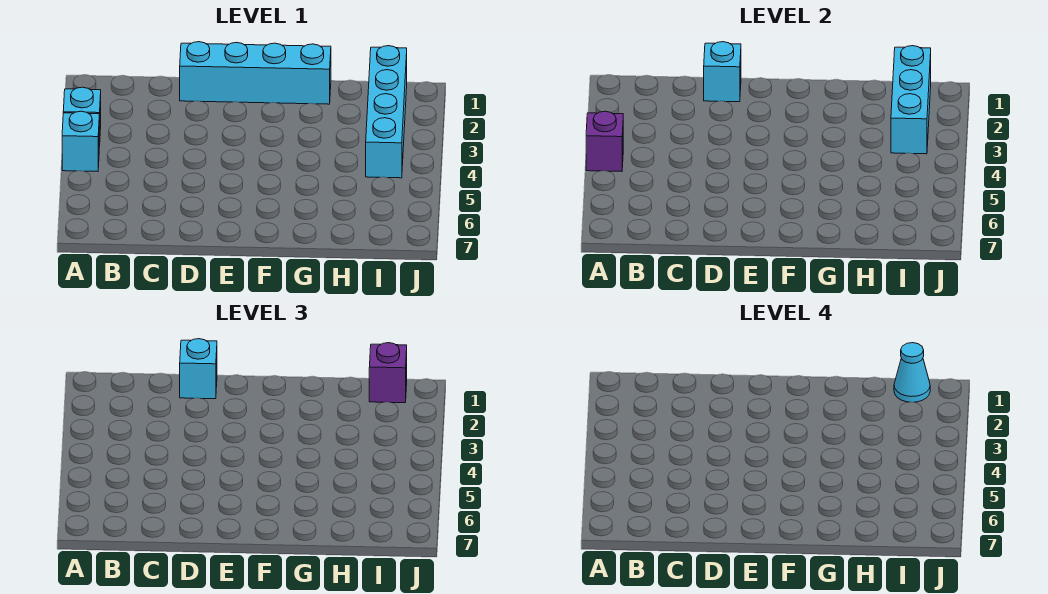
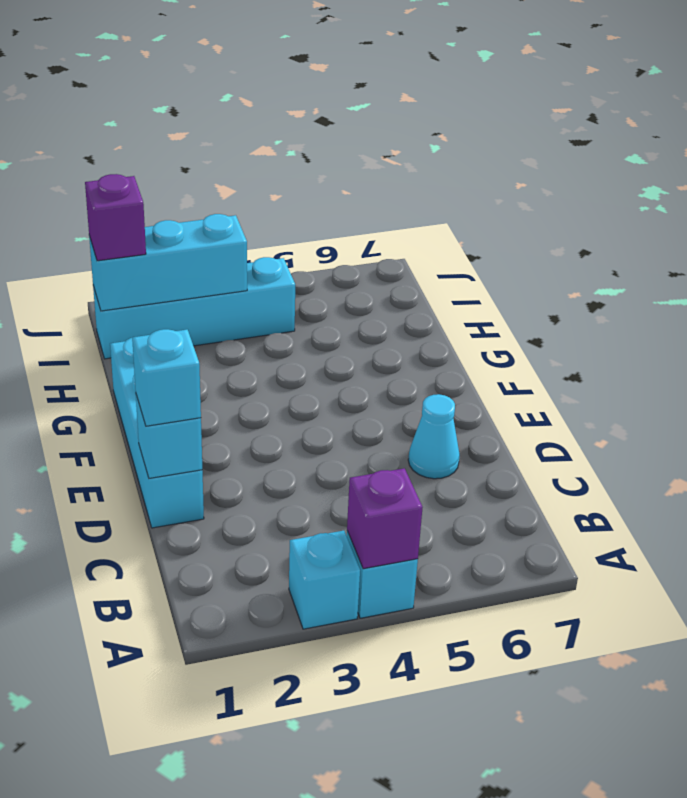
cyan cone I1 level 4 -> cyan cone D6 level 1

